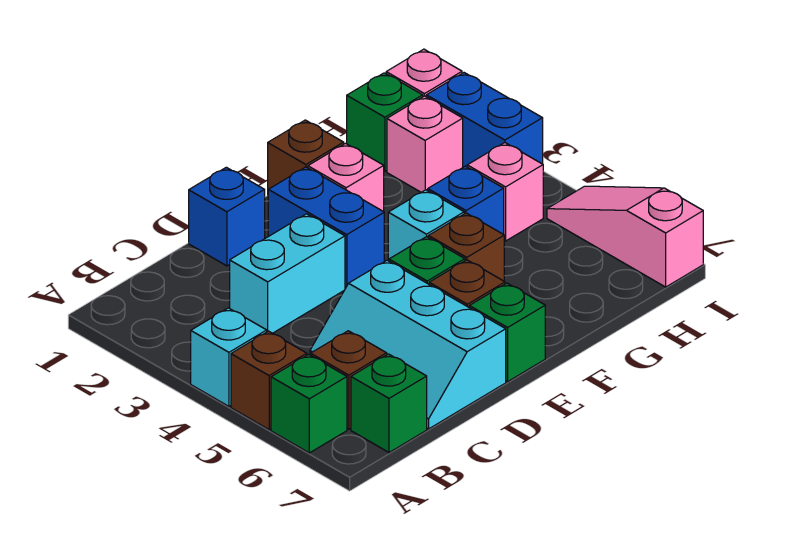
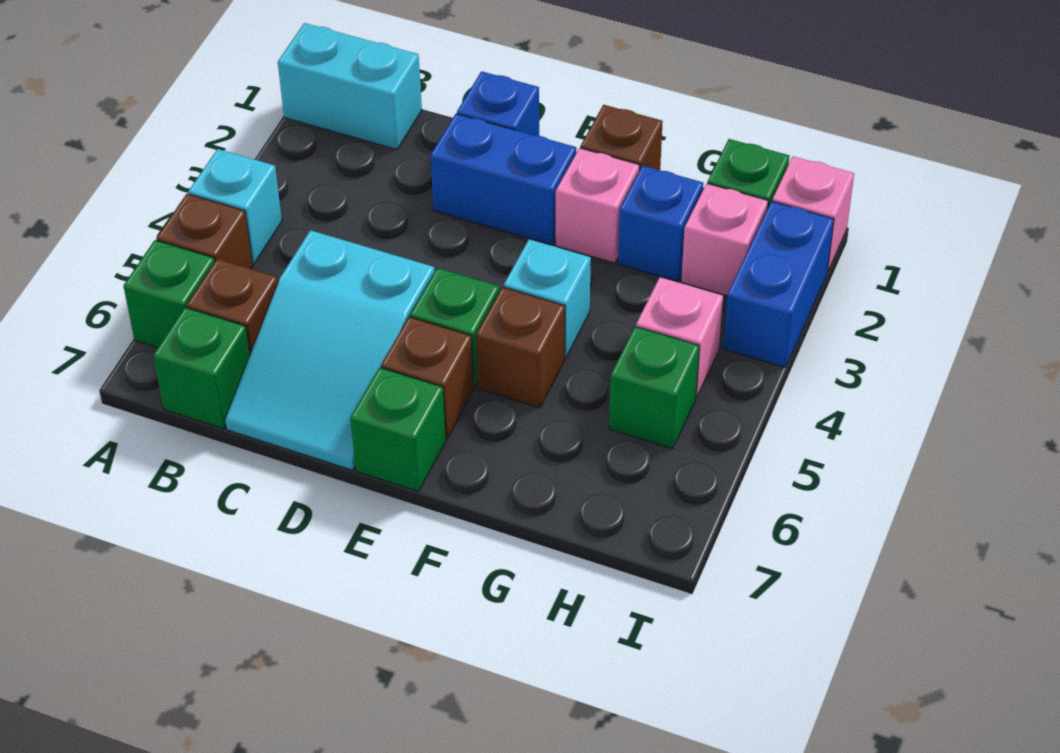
cyan brick C3:D3 level 1 -> cyan brick A1:B1 level 1
cyan slope C5:D7 level 1 top D -> cyan slope C5:D7 level 1 top 5
blue brick E2:E3 level 1 -> blue brick D2:E2 level 1
blue brick G4 level 1 -> blue brick G2 level 1
none -> green brick H5 level 1
pink slope I5:I7 level 1 top 7 -> none

